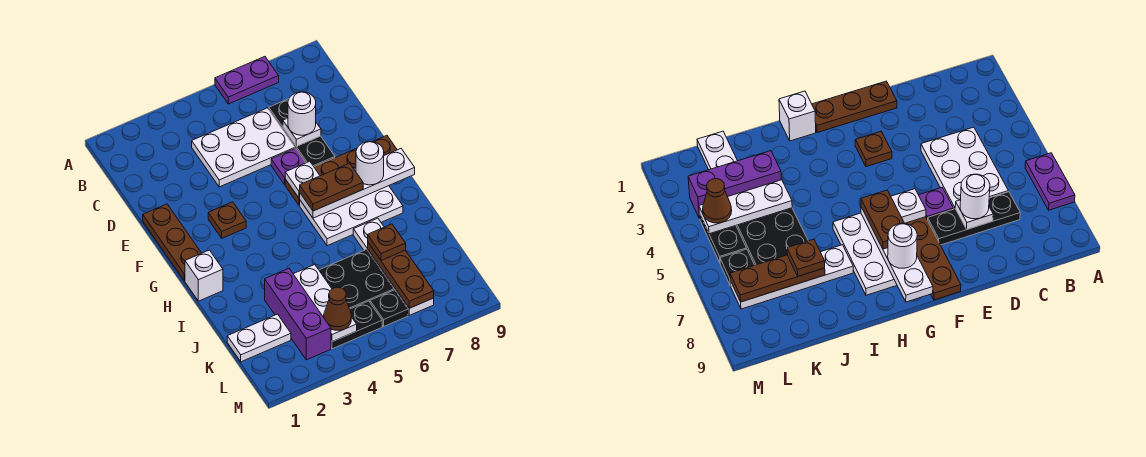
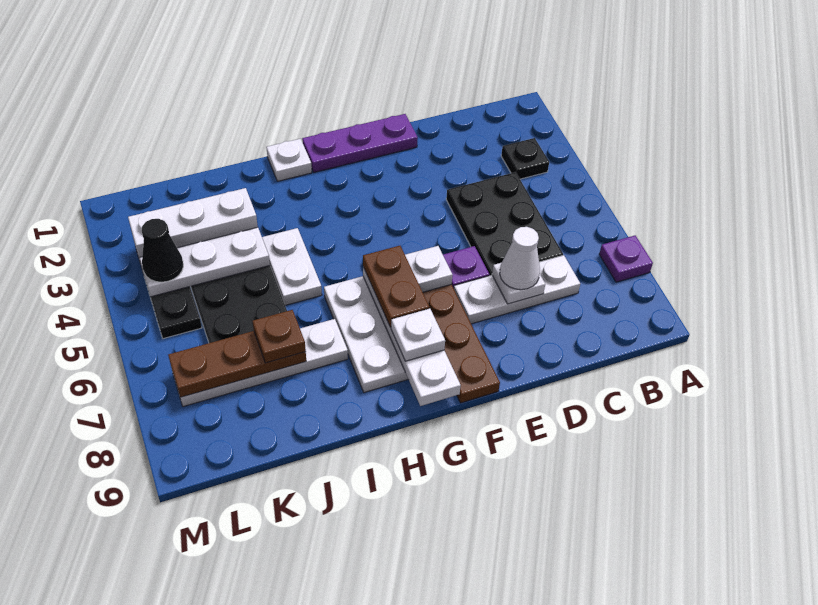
purple plate A6:A7 level 1 -> purple plate A7 level 1
white plate C4:D6 level 1 -> black plate C4:D6 level 1
black plate C7:E7 level 1 -> white plate C7:E7 level 1
white round brick D7 level 3 -> white cone D7 level 3
brown plate E1:G1 level 1 -> purple plate E1:G1 level 1
brown plate F3 level 1 -> none
white round brick G8 level 3 -> white plate G8 level 3
white brick H1 level 1 -> white plate H1 level 1
purple brick J3:L3 level 1 -> white brick J3:L3 level 1
white plate K1:K2 level 1 -> white plate I4:I5 level 1
brown cone L4 level 3 -> black cone L4 level 3
black plate L6 level 1 -> black plate B3 level 1

